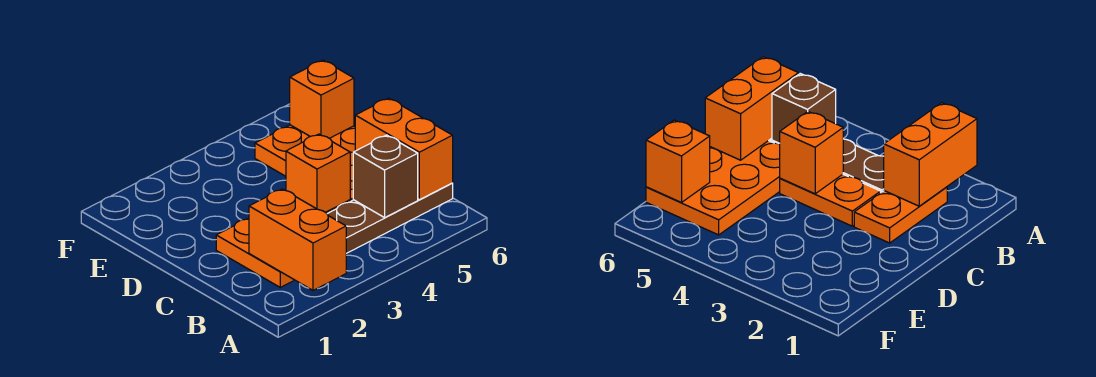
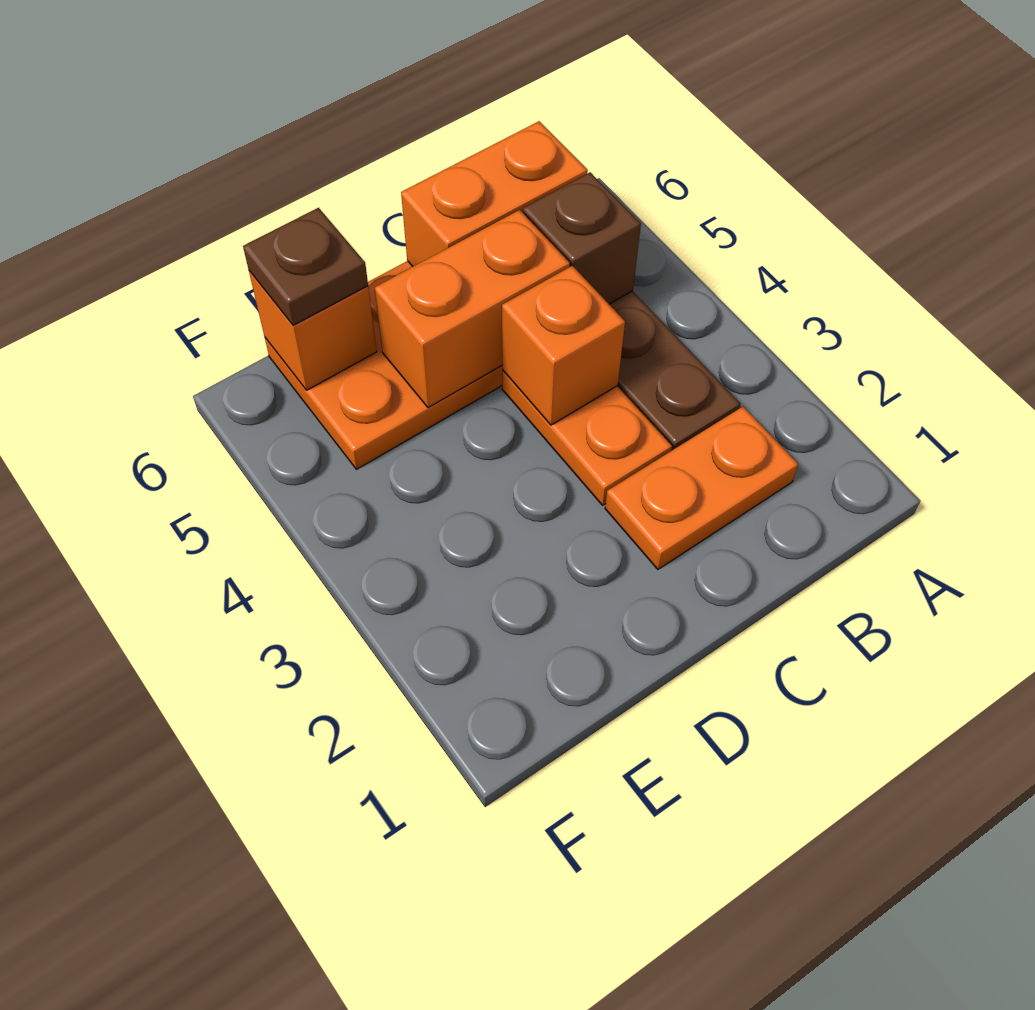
orange brick A2:B2 level 2 -> orange brick C5:D5 level 2
none -> brown plate E6 level 3

